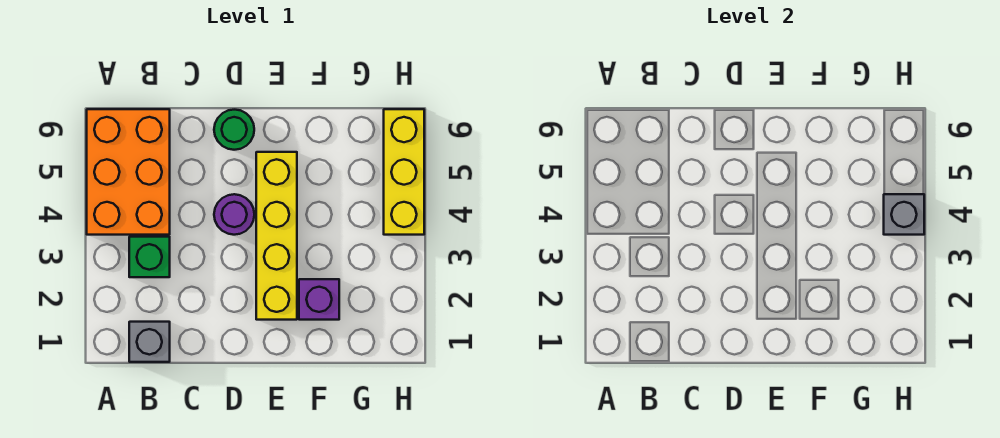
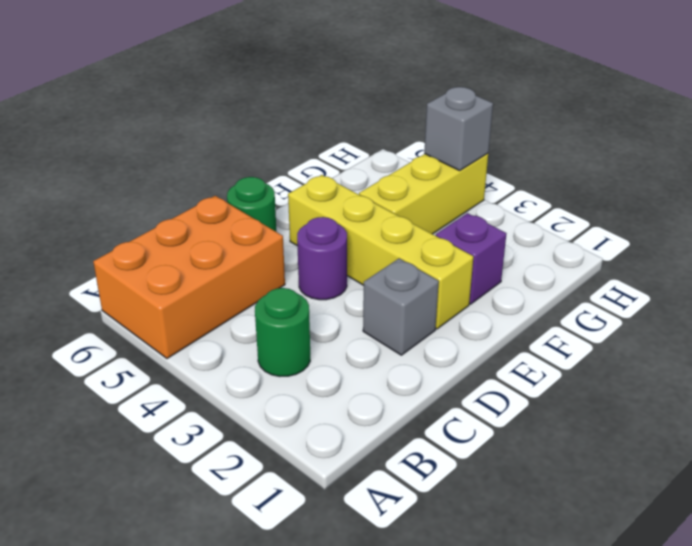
orange brick A4:B6 level 1 -> orange brick A5:C6 level 1
grey brick B1 level 1 -> grey brick D2 level 1
green brick B3 level 1 -> green round brick B3 level 1
yellow brick H4:H6 level 1 -> yellow brick F4:H4 level 1

